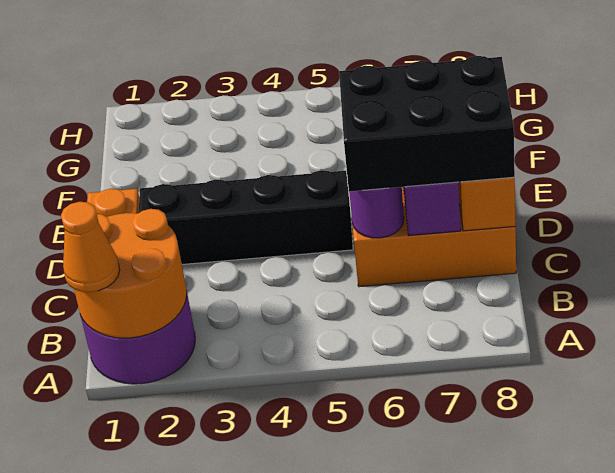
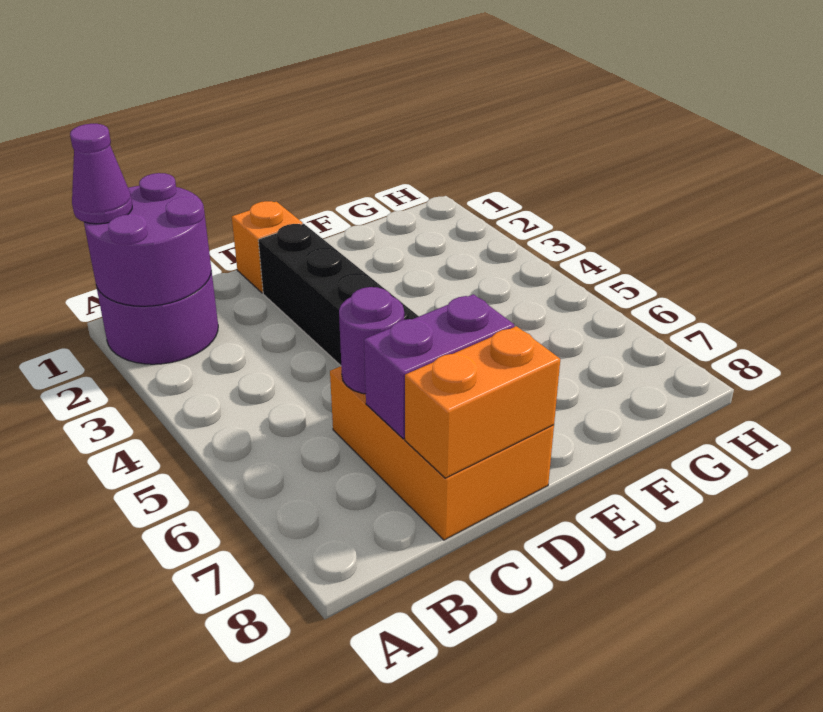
orange round brick A1:B2 level 2 -> purple round brick A1:B2 level 2
orange cone A1 level 3 -> purple cone A1 level 3
black brick C6:D8 level 3 -> none

